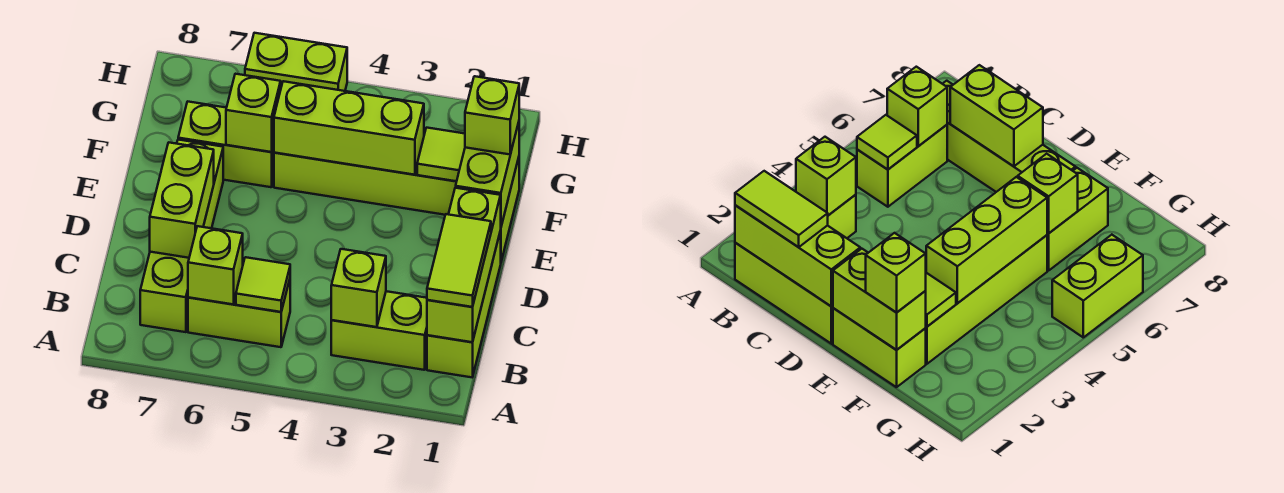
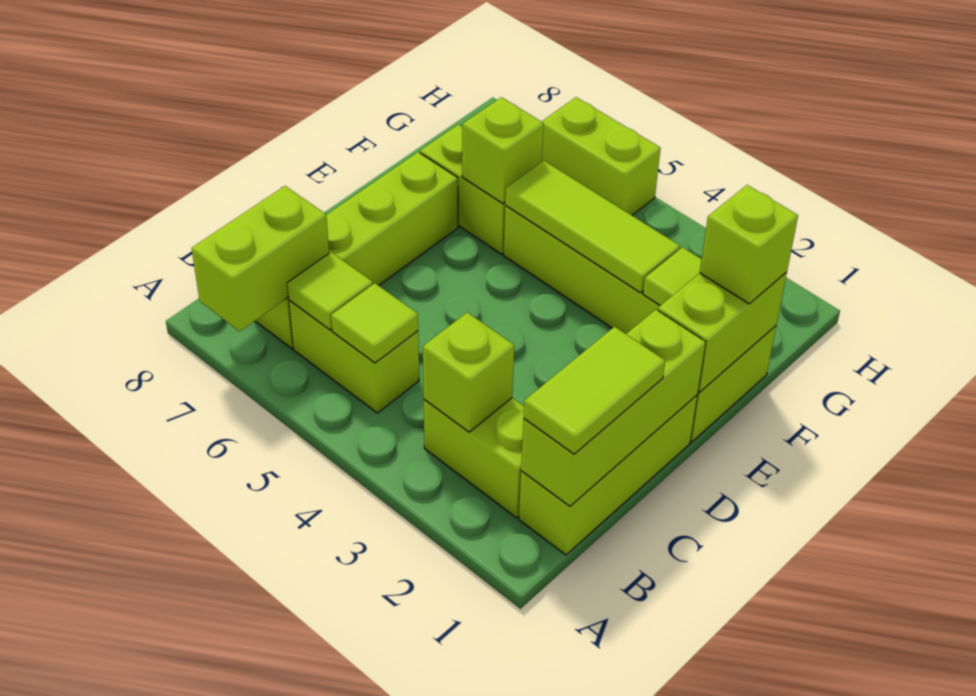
lime brick B6 level 2 -> lime tile B6 level 2
lime brick C7:D7 level 2 -> lime brick A7:B7 level 2
lime brick F3:F5 level 2 -> lime tile F3:F5 level 2

